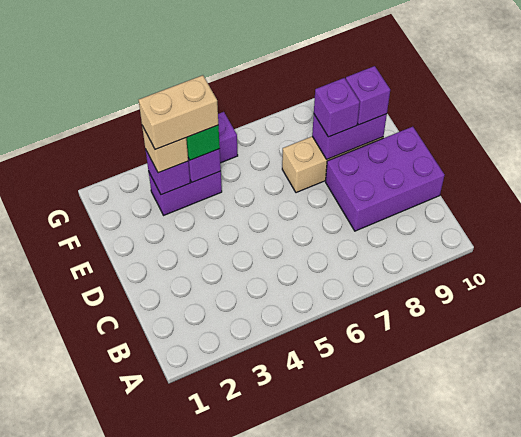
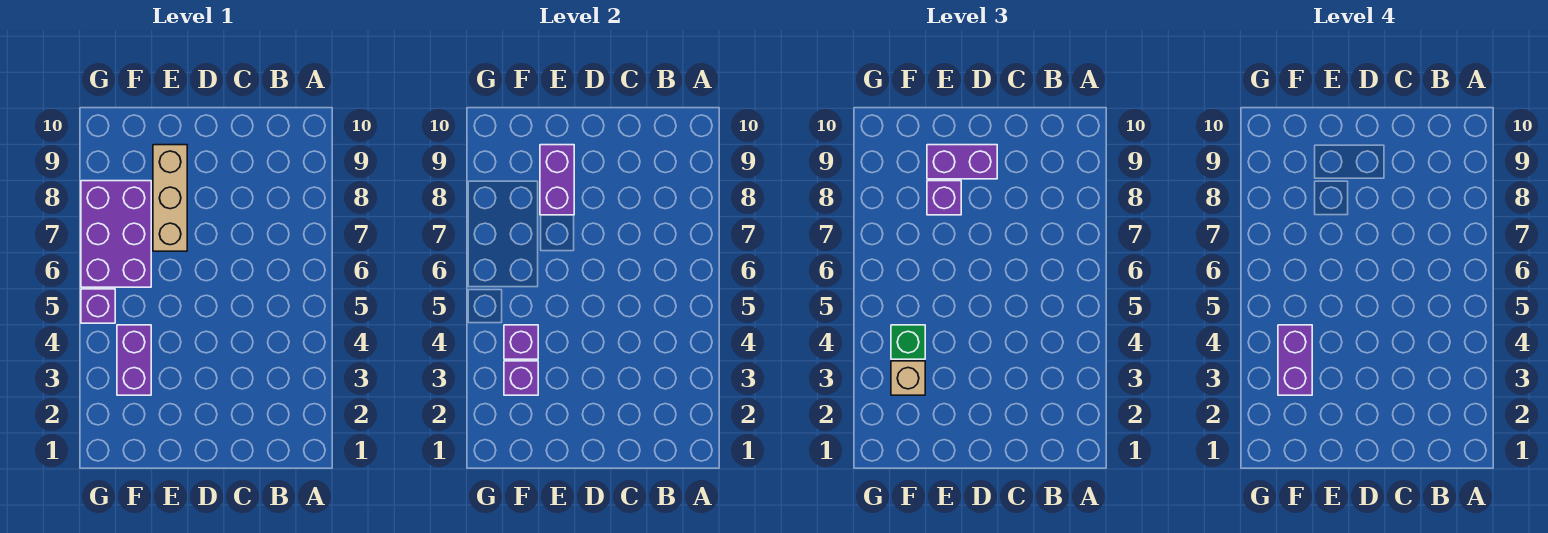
purple brick C8:D10 level 1 -> purple brick F6:G8 level 1
purple brick E9 level 3 -> purple brick D9:E9 level 3
tan brick F3:F4 level 4 -> purple brick F3:F4 level 4

